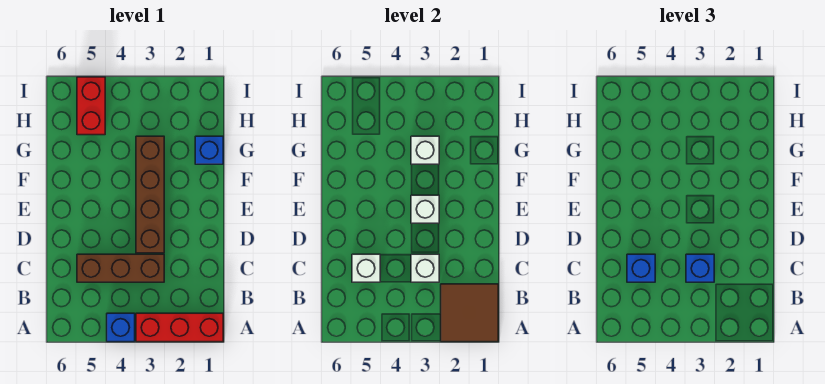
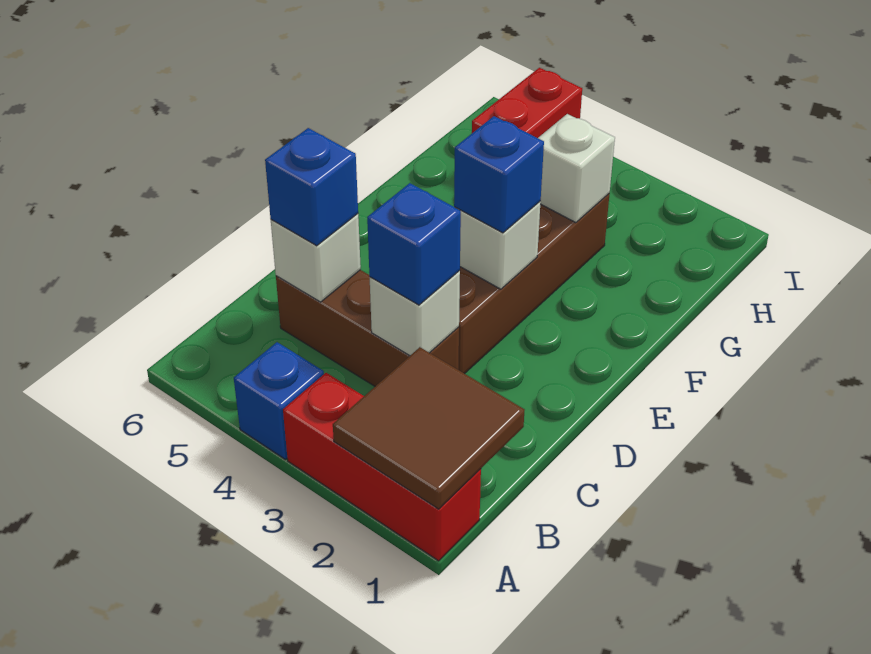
blue brick G1 level 1 -> blue brick E3 level 3

